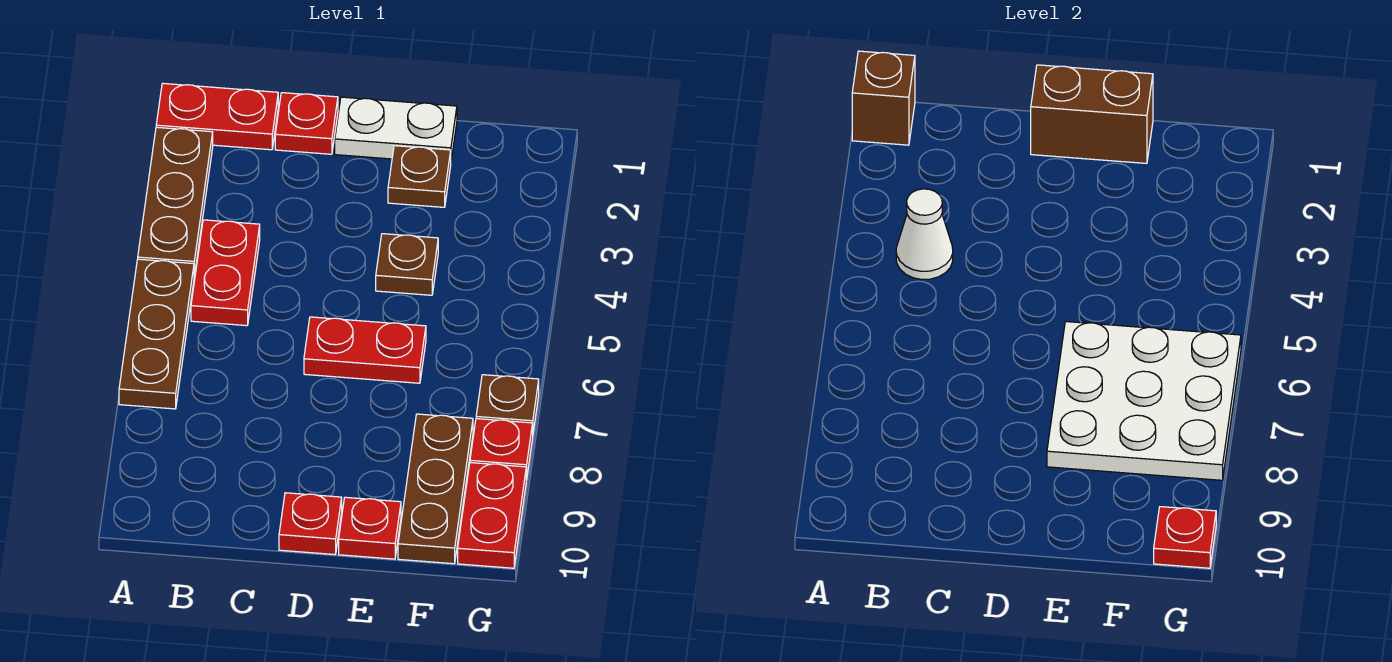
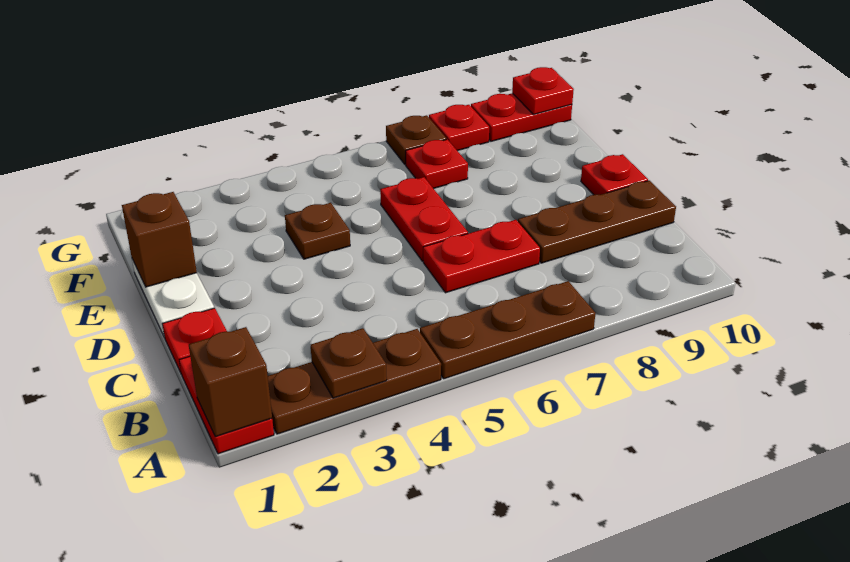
red plate B4:B5 level 1 -> red plate C6:C7 level 1
white cone B4 level 2 -> none
brown brick D1:E1 level 2 -> brown brick E1 level 2
brown plate E2 level 1 -> brown plate A3 level 2
white plate E6:G8 level 2 -> none
red plate E10 level 1 -> red plate F7 level 1
brown plate F8:F10 level 1 -> brown plate C8:C10 level 1

